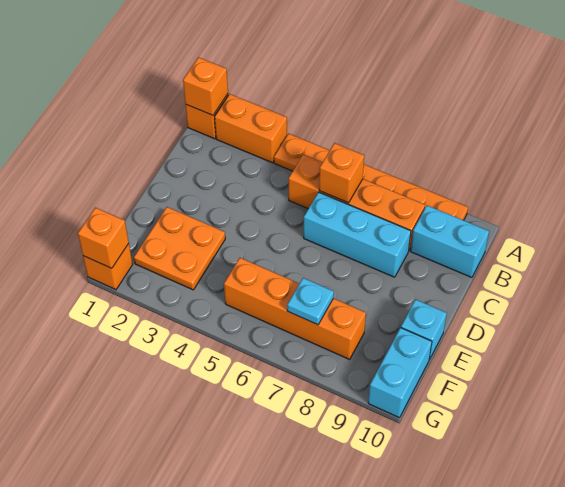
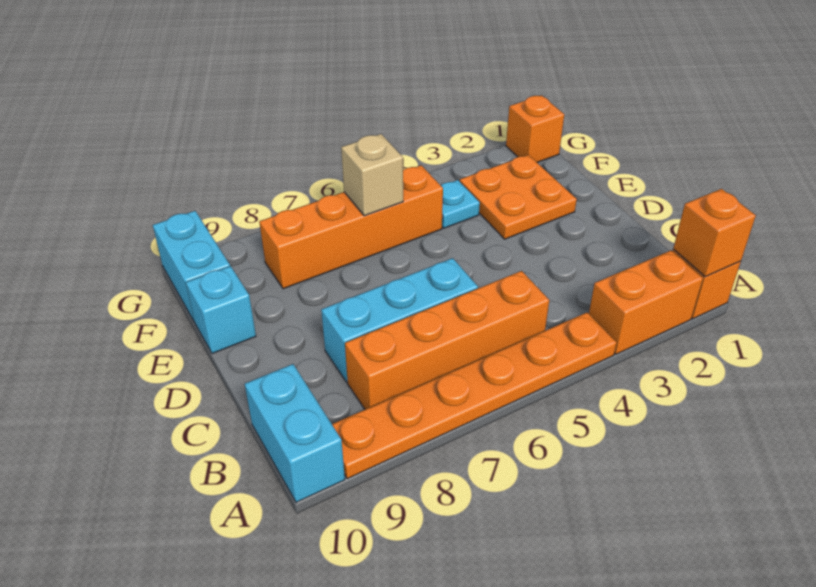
orange brick B6 level 2 -> none
cyan brick B9:B10 level 1 -> cyan brick A10:B10 level 1
none -> tan brick F6 level 2
cyan plate F7 level 2 -> cyan plate F4 level 1
orange brick G1 level 2 -> none

